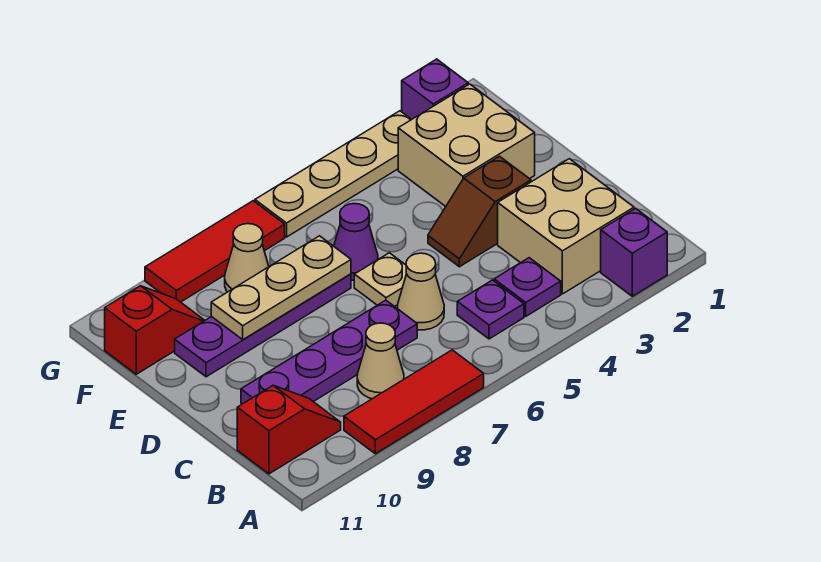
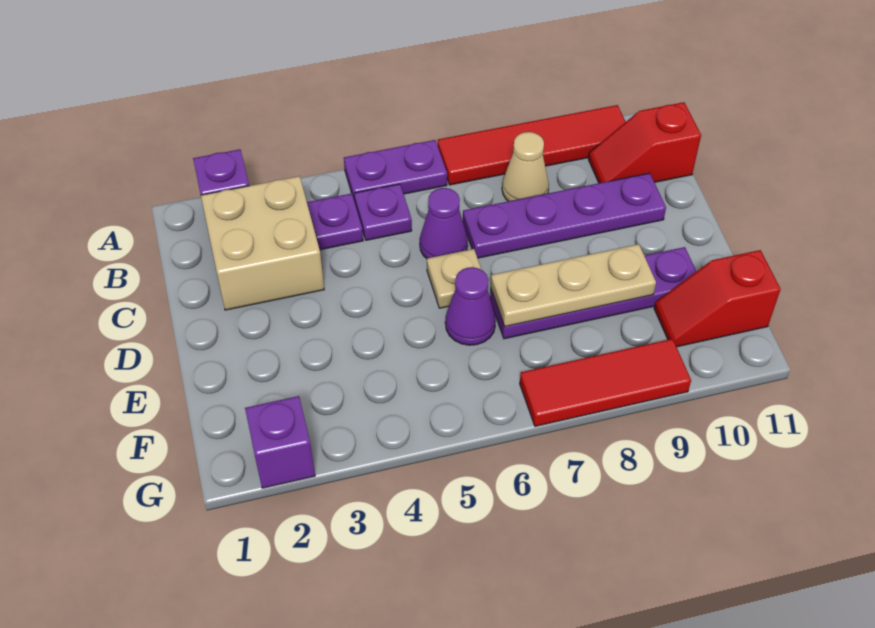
none -> purple plate A5:A6 level 1
red tile A7:A9 level 1 -> red tile A7:A10 level 1
tan cone C6 level 1 -> purple cone C6 level 1
brown slope D3:D4 level 1 top 3 -> none
tan brick E2:F3 level 1 -> none
tan cone F8 level 1 -> none
tan plate G3:G6 level 1 -> none

